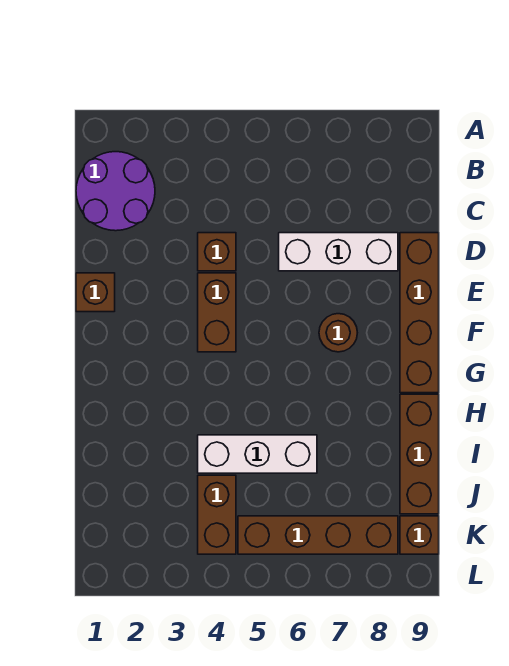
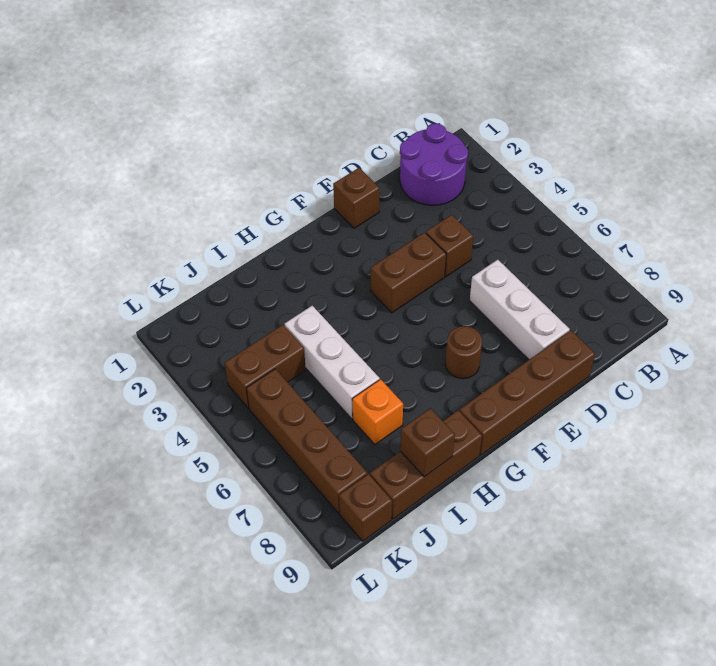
none -> orange brick I7 level 1
none -> brown brick I9 level 2

